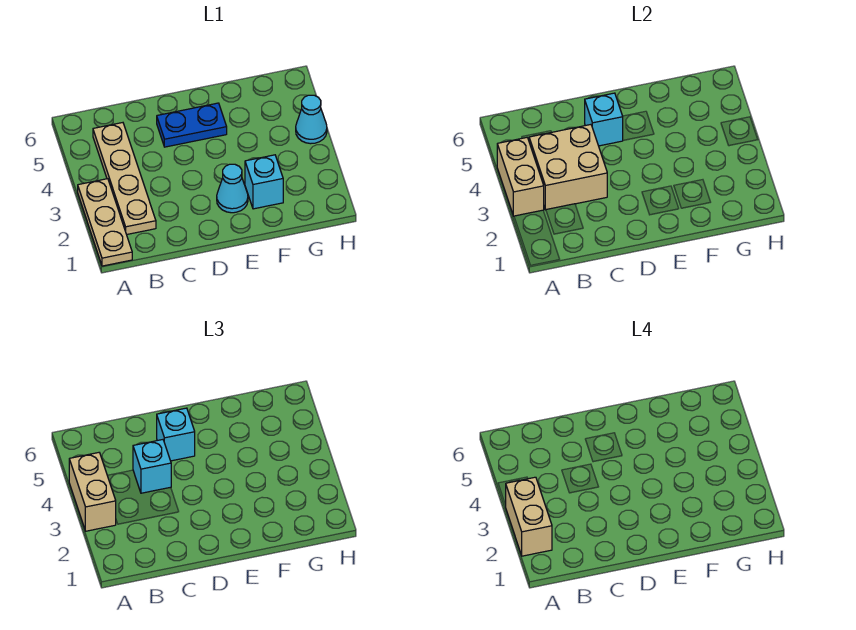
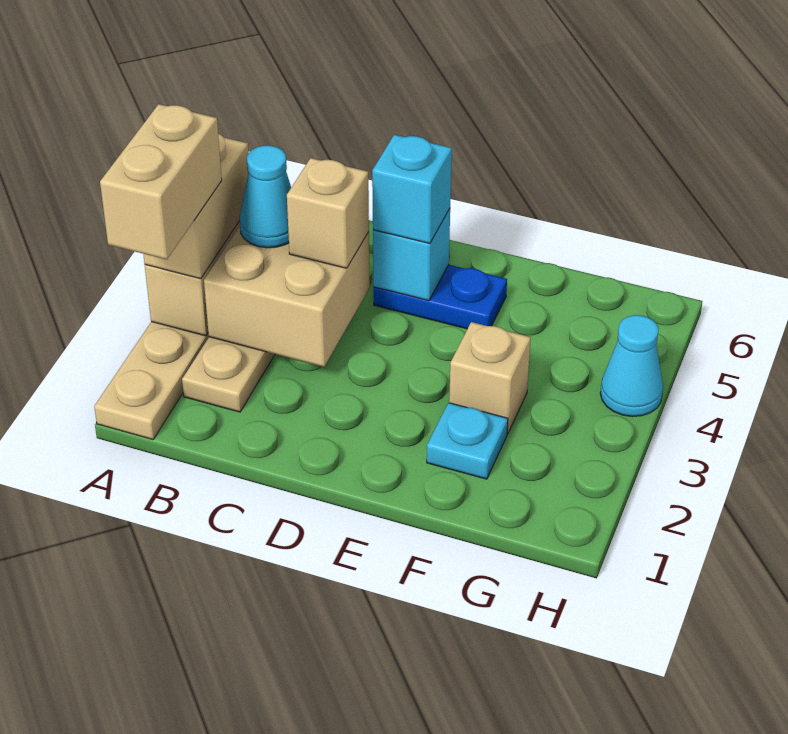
cyan brick C4 level 3 -> tan brick C4 level 3
cyan cone E2 level 1 -> cyan cone B4 level 3
cyan brick F2 level 1 -> cyan plate F2 level 1
none -> tan brick F3 level 1

